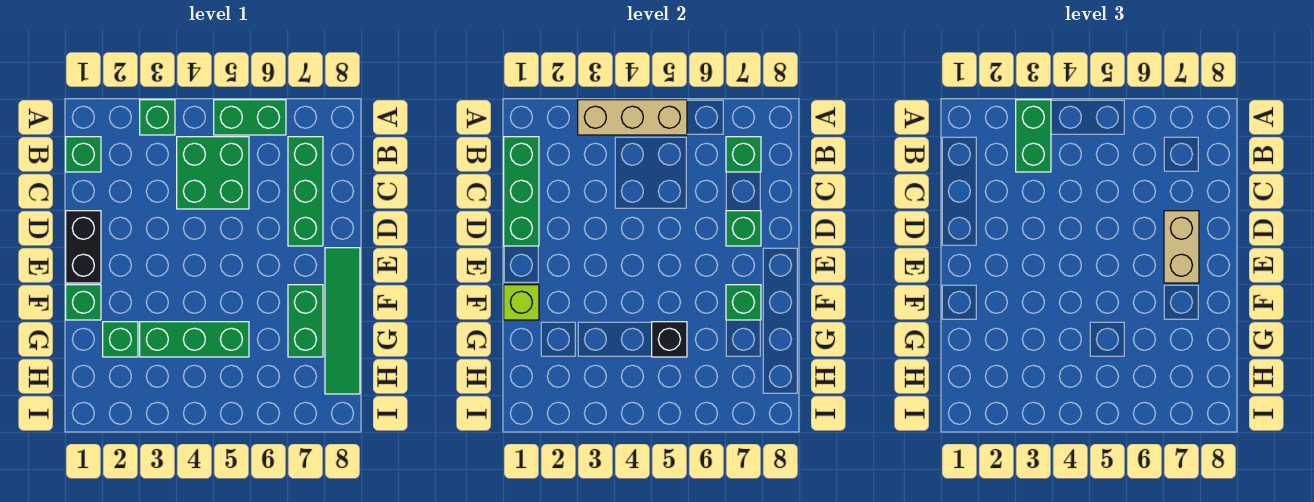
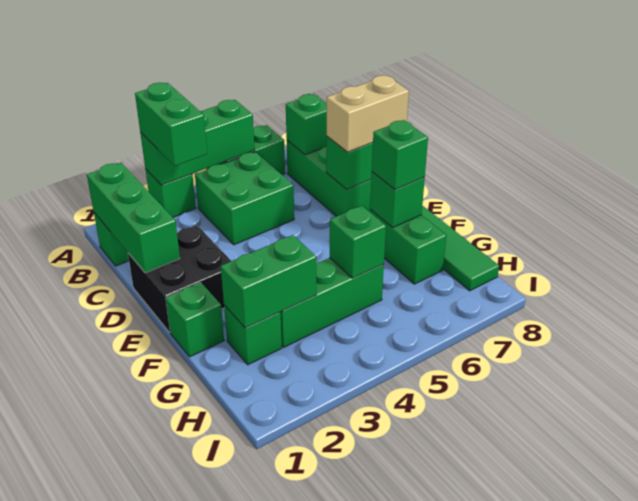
tan brick A3:A5 level 2 -> green brick A3:A5 level 2
black brick D1:E1 level 1 -> black brick D1:E2 level 1
tan brick D7:E7 level 3 -> tan brick D7:D8 level 3
lime brick F1 level 2 -> none
none -> green brick F7 level 3
none -> green brick G2:G3 level 2
black brick G5 level 2 -> green brick G5 level 2

